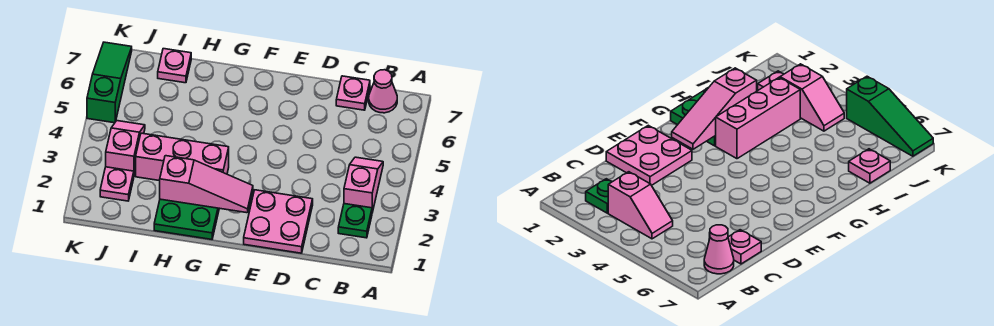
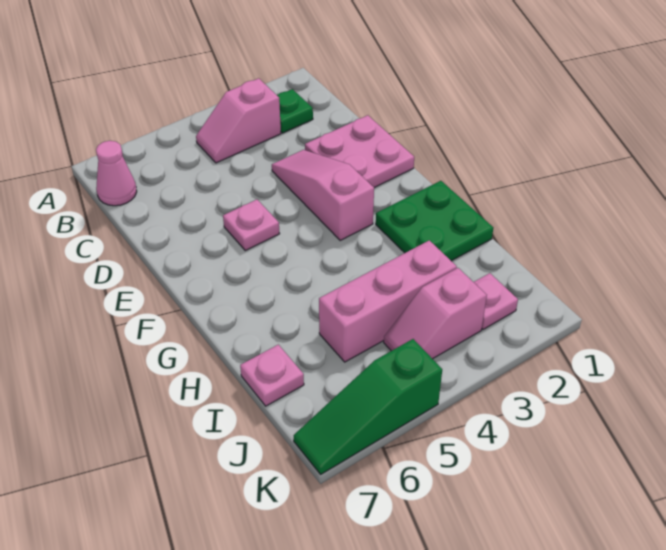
pink plate C7 level 1 -> pink plate E5 level 1
pink slope F2:H2 level 2 top H -> pink slope D3:F3 level 1 top F
pink brick G3:I3 level 1 -> pink brick I3:I5 level 1

